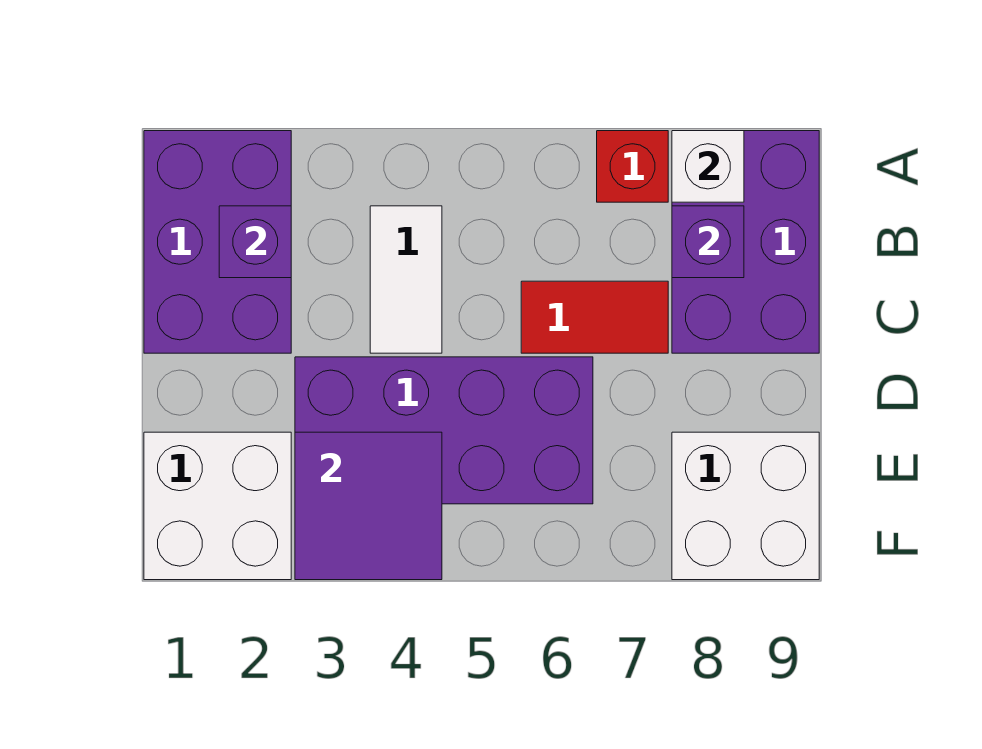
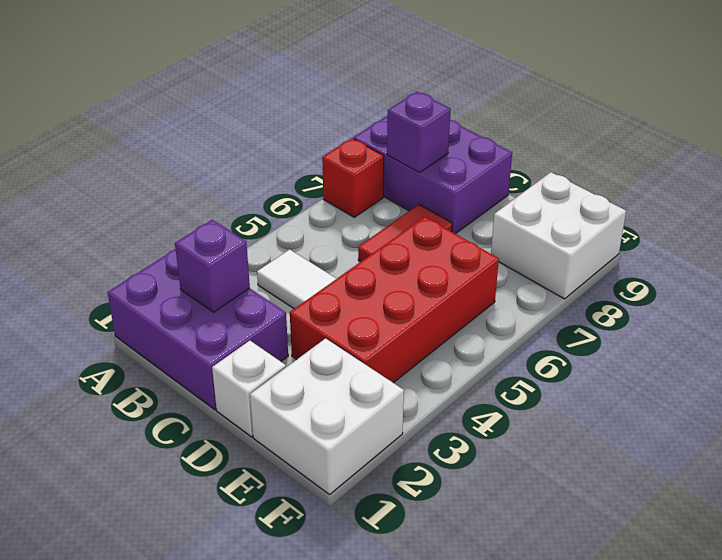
white brick A8 level 2 -> white brick D1 level 1
purple brick D3:E6 level 1 -> red brick D3:E6 level 1
purple tile E3:F4 level 2 -> none

